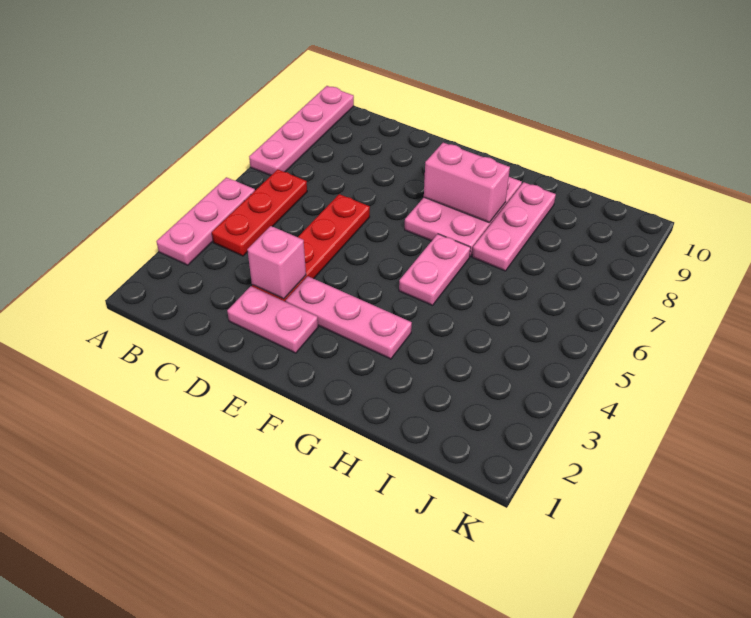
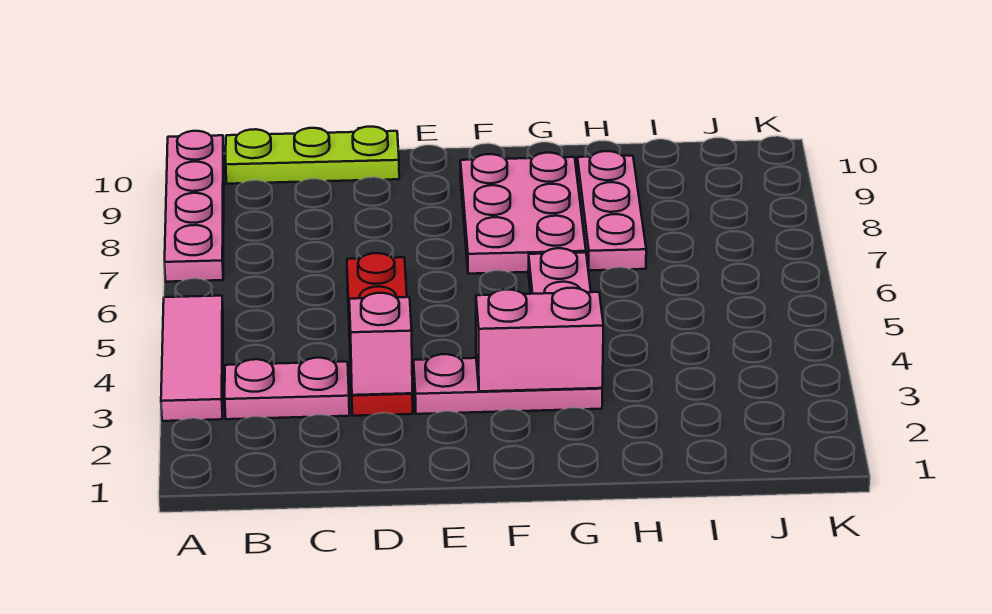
pink plate A3:A5 level 1 -> pink tile A3:A5 level 1
red plate B4:B6 level 1 -> none
none -> lime plate B10:D10 level 1
pink plate D2:E2 level 1 -> pink plate B3:C3 level 1
pink brick F8:G8 level 2 -> pink brick F3:G3 level 2

